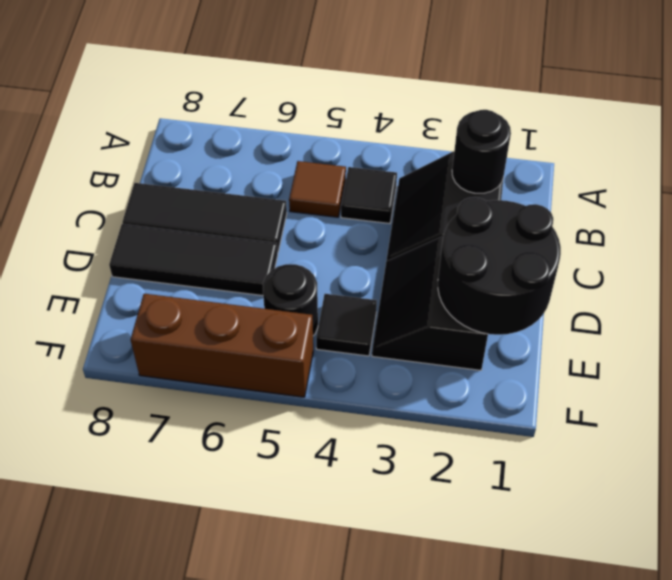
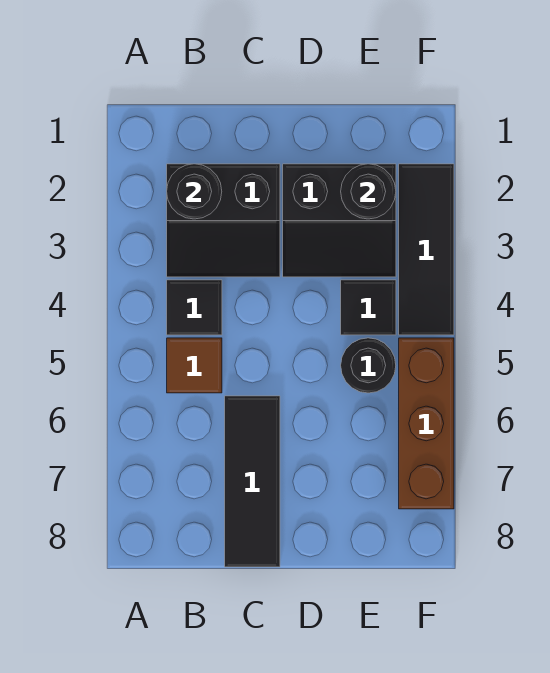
black round brick D1:E2 level 2 -> black round brick E2 level 2
black tile D6:D8 level 1 -> black tile F2:F4 level 1

